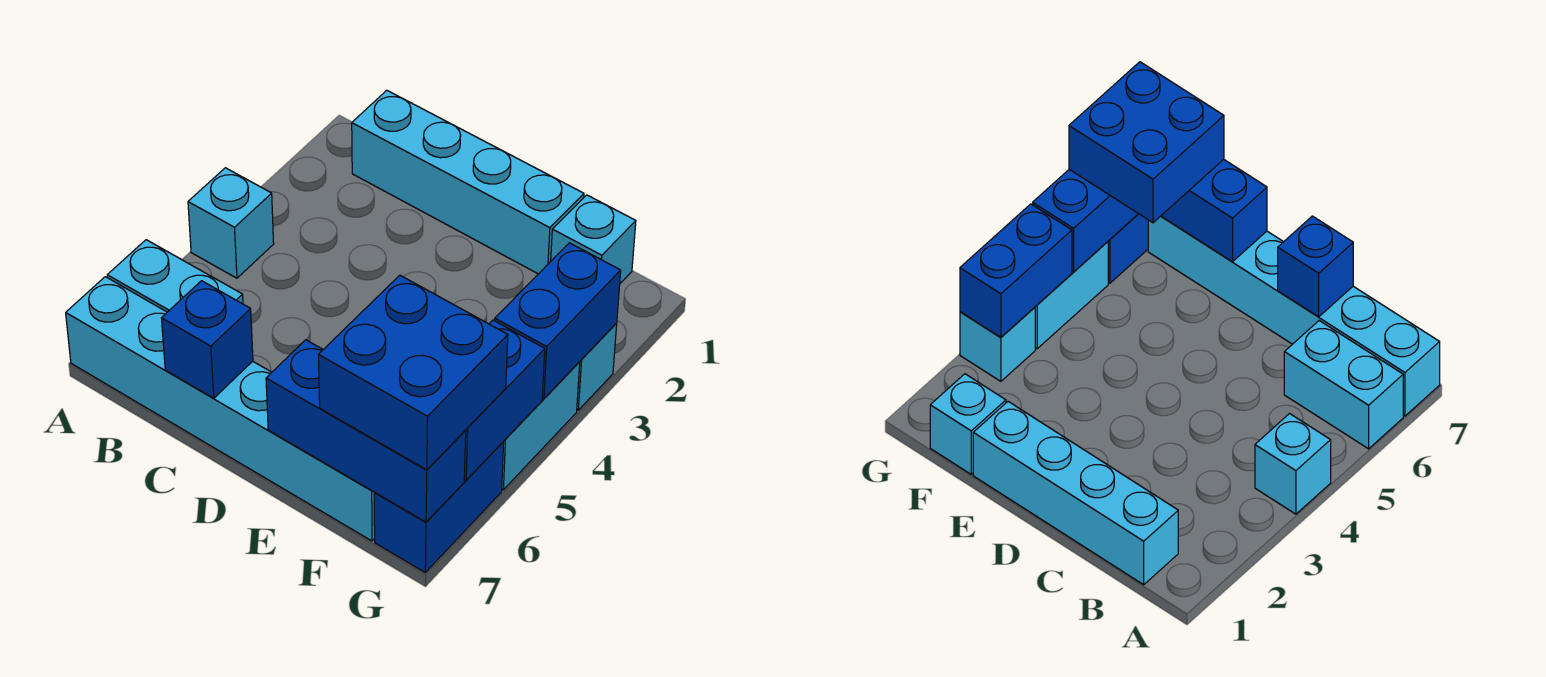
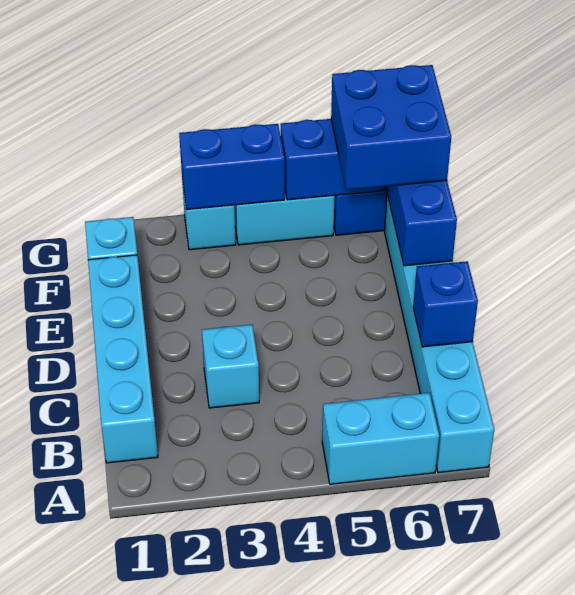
cyan brick A4 level 1 -> cyan brick C3 level 1
cyan brick A6:B6 level 1 -> cyan brick A5:A6 level 1

